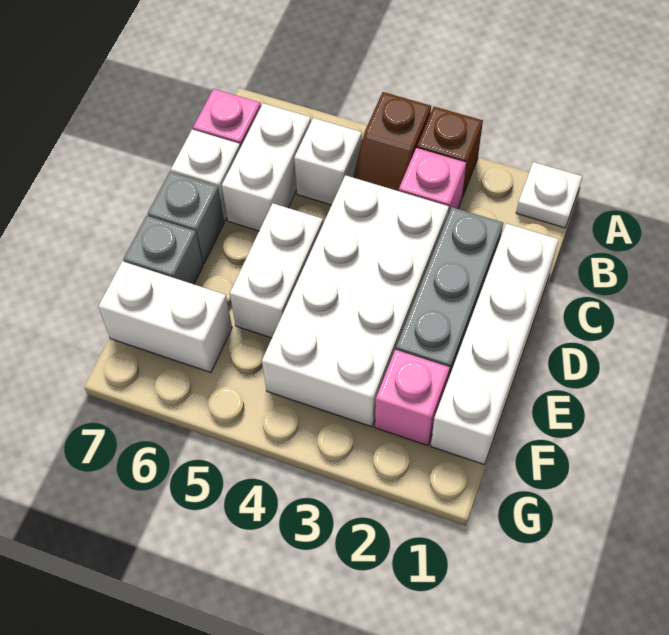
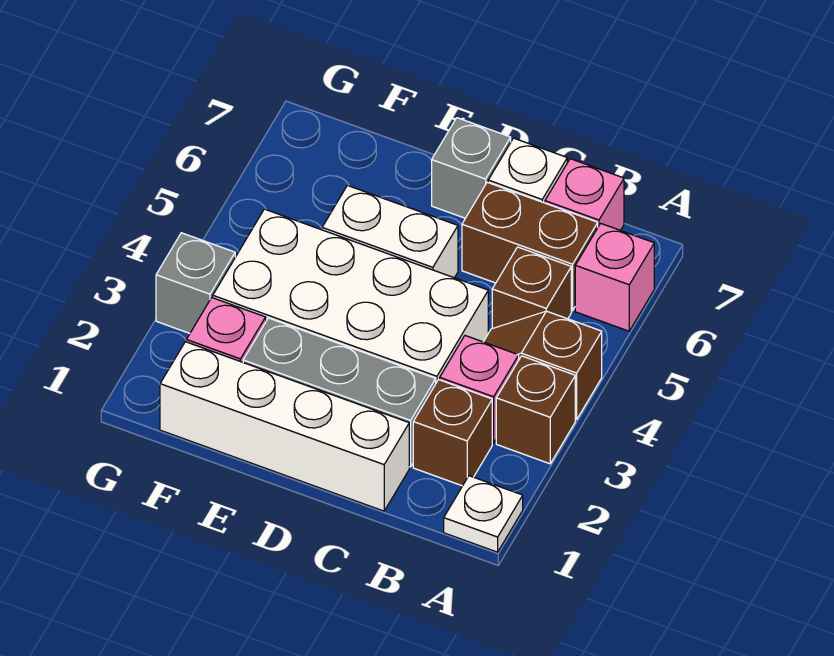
none -> pink brick A6 level 1
none -> brown brick B2 level 1
white brick B5 level 1 -> brown brick B5 level 1
white brick B6:C6 level 1 -> brown brick B6:C6 level 1
grey brick E7 level 1 -> grey brick G3 level 1
white brick F6:F7 level 1 -> none

